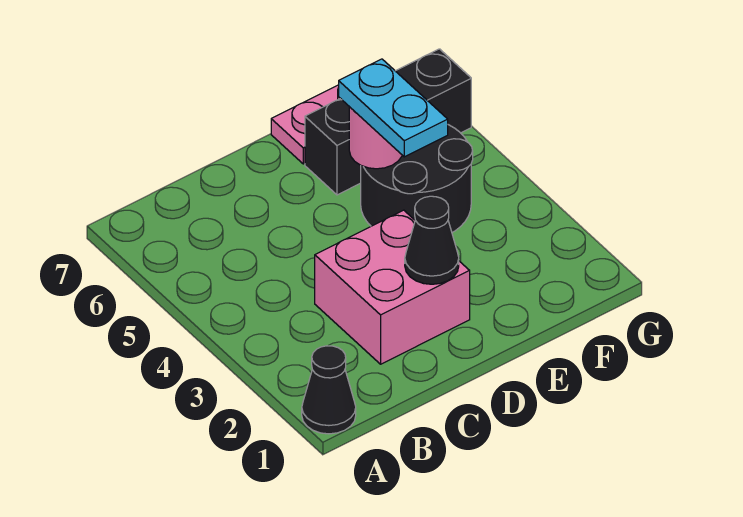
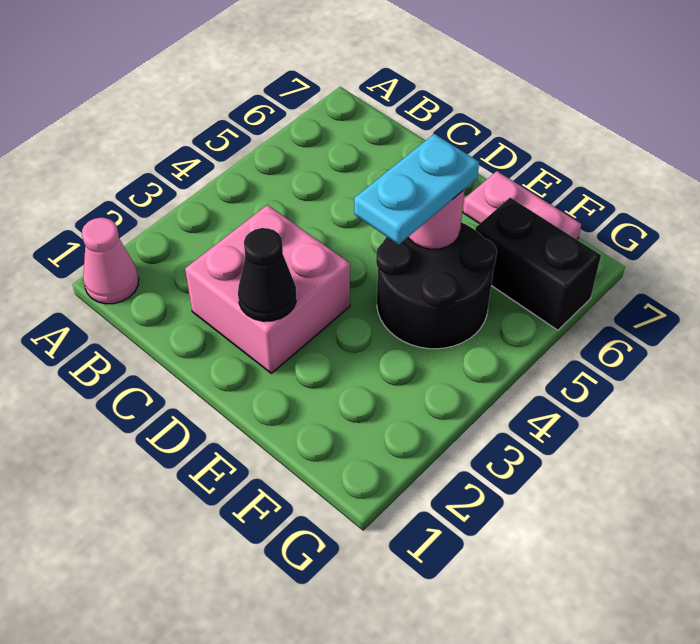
black cone A1 level 1 -> pink cone A1 level 1
black brick E6:G6 level 1 -> black brick F6:G6 level 1

